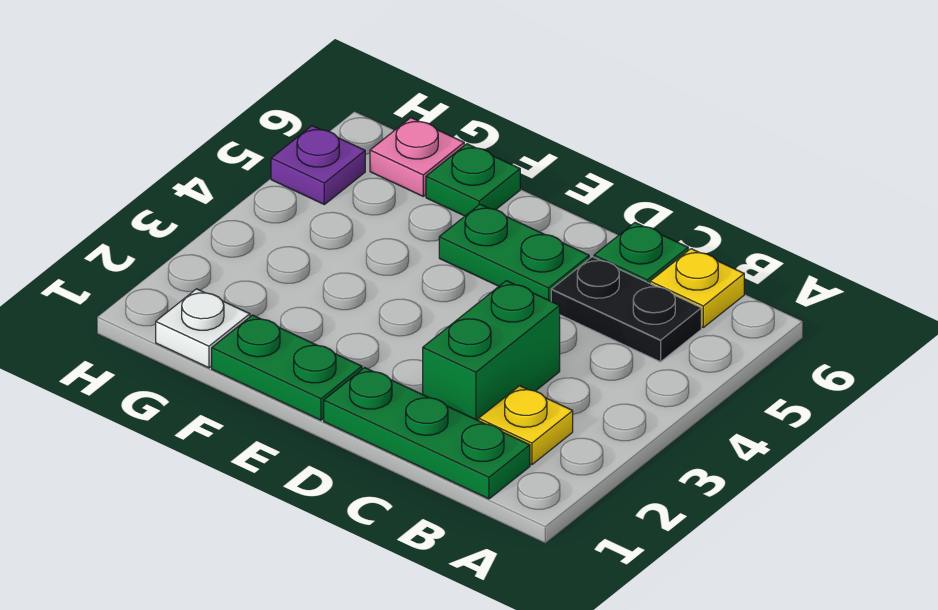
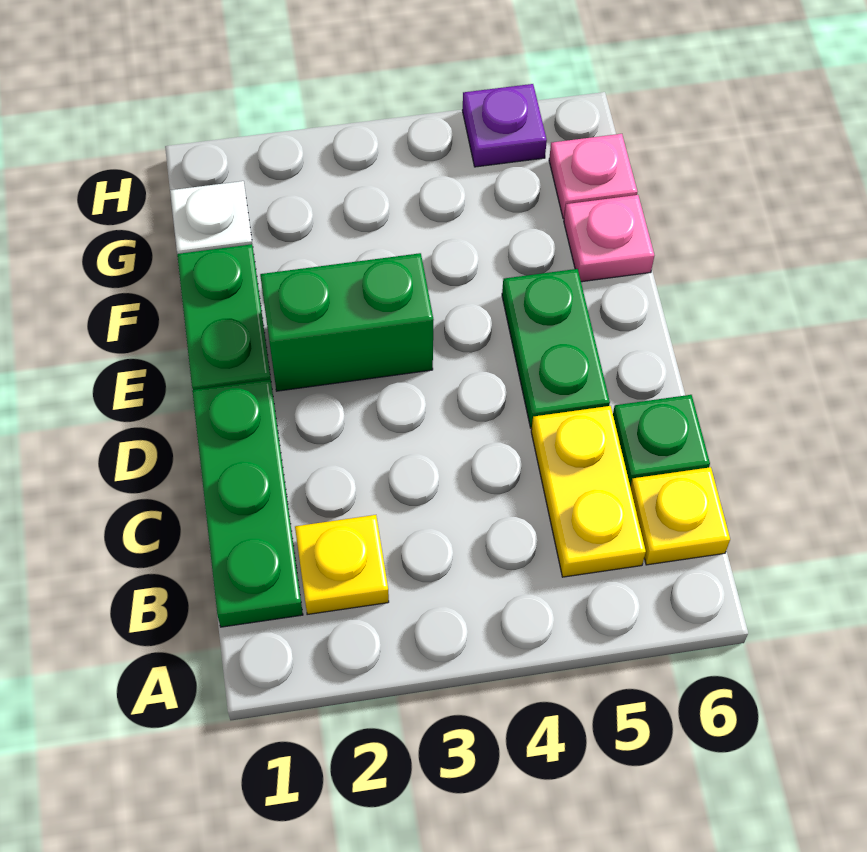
black plate B5:C5 level 1 -> yellow plate B5:C5 level 1
green brick C2:C3 level 1 -> green brick E2:E3 level 1
green plate F6 level 1 -> pink plate F6 level 1

